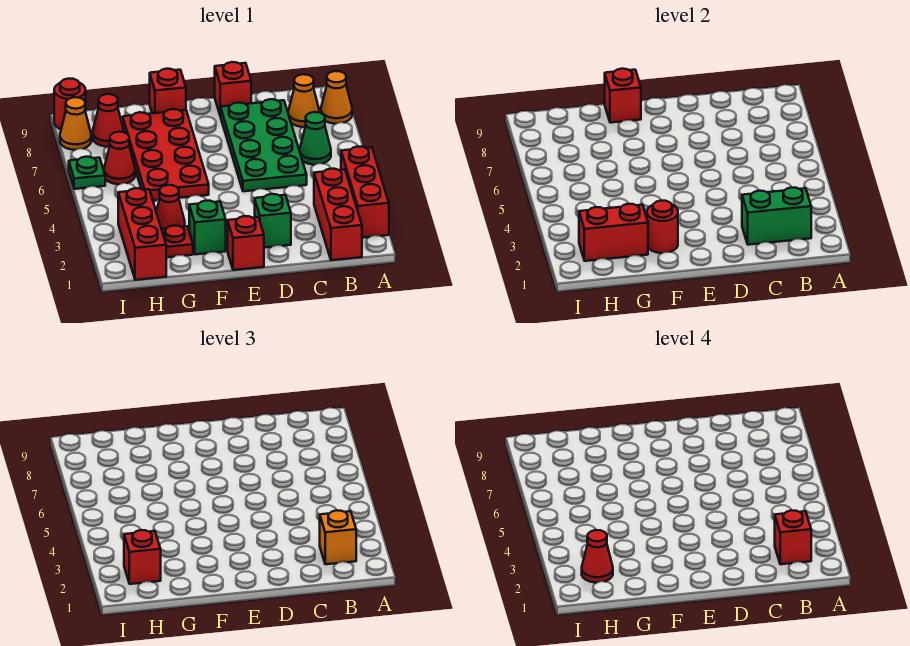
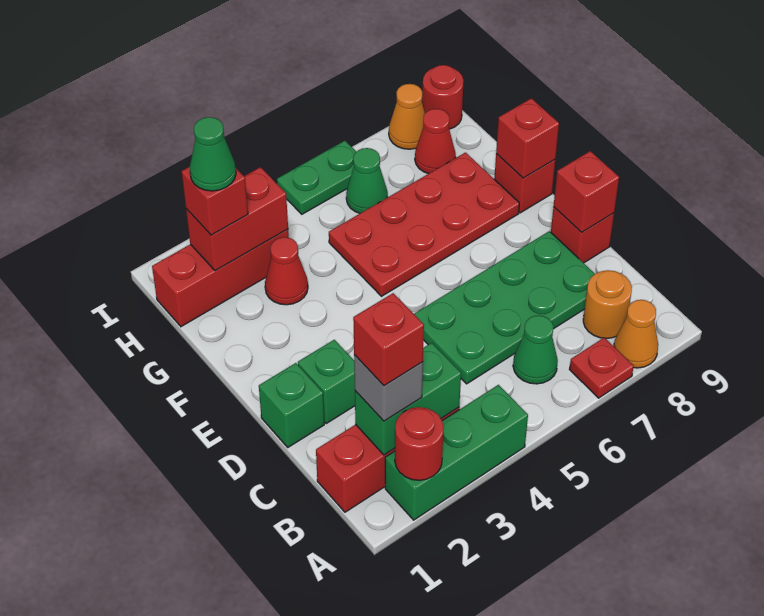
red brick A2:A4 level 1 -> green brick A2:A4 level 1
green brick B2:C2 level 2 -> green brick B2:B3 level 2
orange brick B2 level 3 -> grey brick B2 level 3
orange cone B8 level 1 -> orange round brick B8 level 1
red brick E1 level 1 -> red brick D9 level 2
green brick F2 level 1 -> green brick D1 level 1
red round brick F2 level 2 -> red round brick A2 level 2
red plate G2 level 1 -> red plate A7 level 1
red brick G2:H2 level 2 -> red brick H2:H3 level 2
red cone H2 level 4 -> green cone H2 level 4
red cone H6 level 1 -> green cone H6 level 1
green plate I6 level 1 -> green plate I5:I6 level 1

